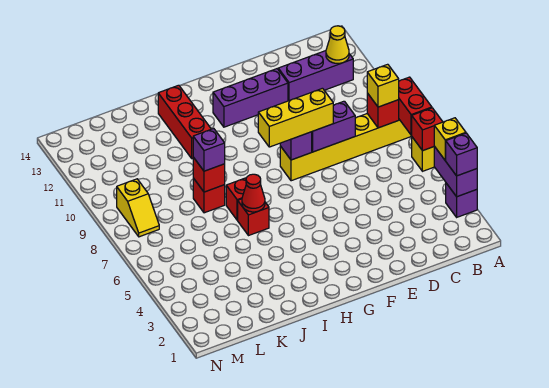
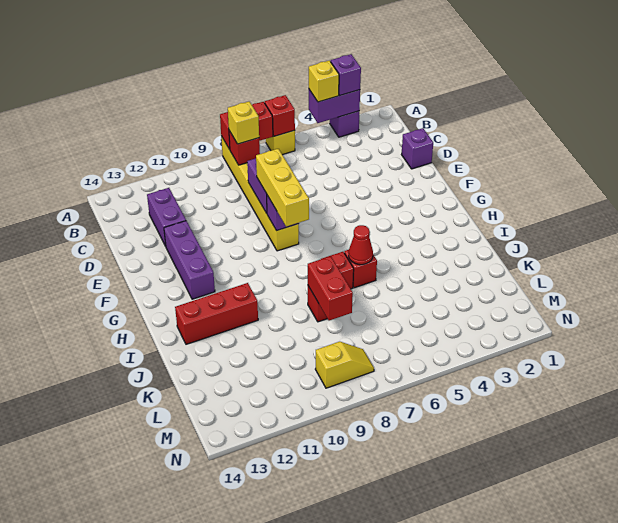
purple brick B12:D12 level 1 -> purple brick C12:D12 level 1
yellow cone B12 level 2 -> none
red brick J8 level 2 -> red brick J8:K8 level 2
purple brick J8 level 3 -> purple brick D1 level 1

